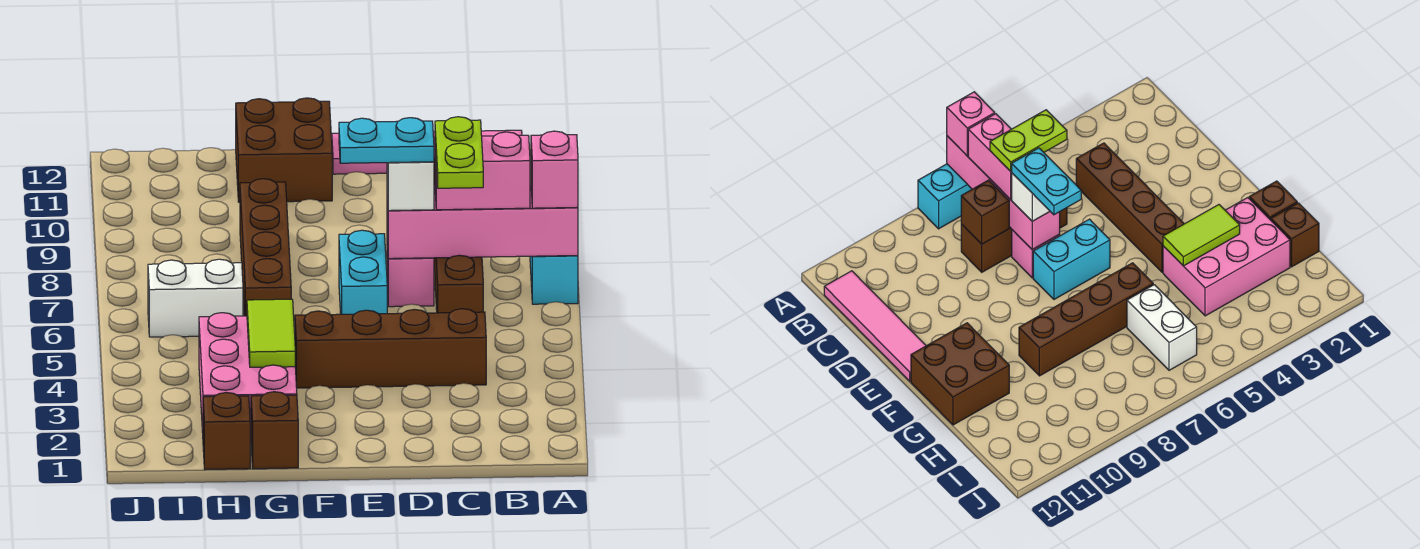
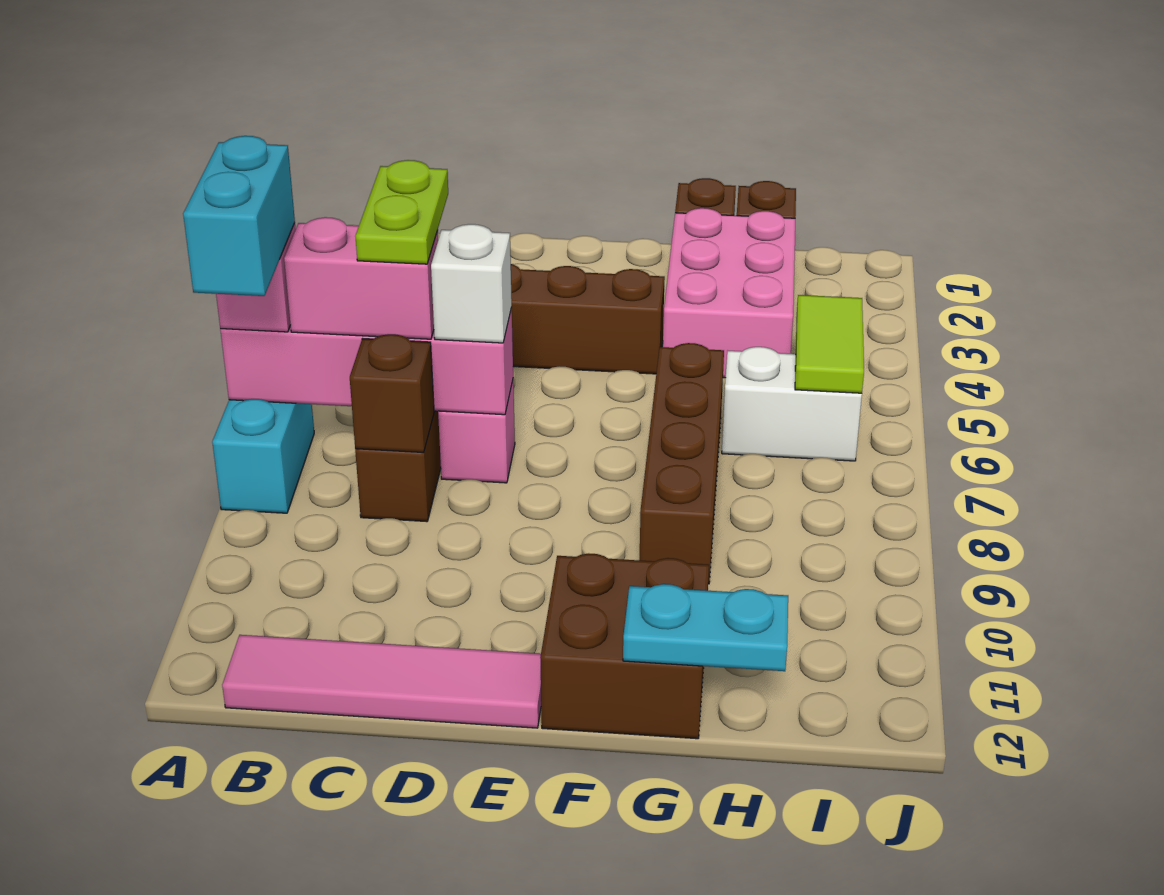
cyan plate D7:E7 level 4 -> cyan plate G12:H12 level 2
cyan brick E6:E7 level 1 -> cyan brick A7:A8 level 4
lime tile G3:G4 level 2 -> lime tile I5:I6 level 2

